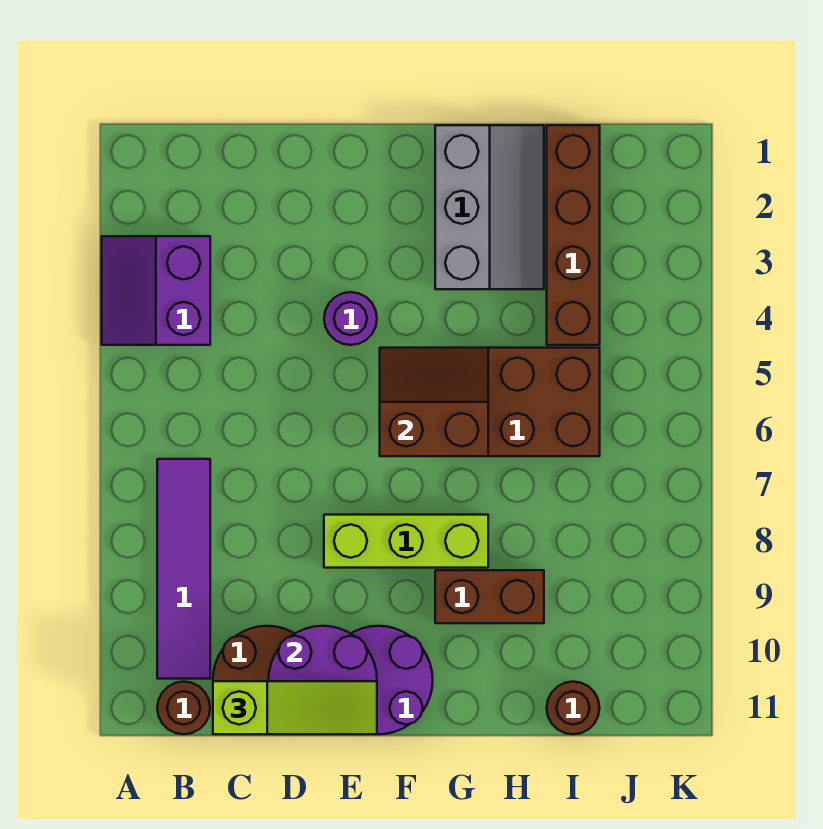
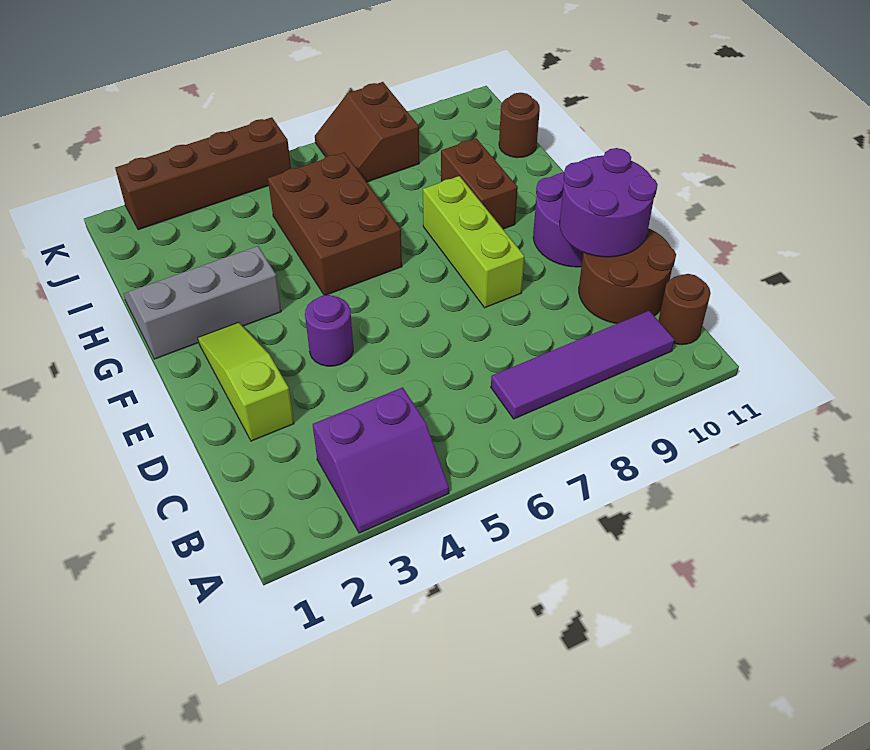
lime slope C11:E11 level 3 top C -> lime slope D2:F2 level 1 top D
brown slope F5:G6 level 2 top 6 -> brown slope J7:K8 level 1 top 8
brown brick I1:I4 level 1 -> brown brick K2:K5 level 1

